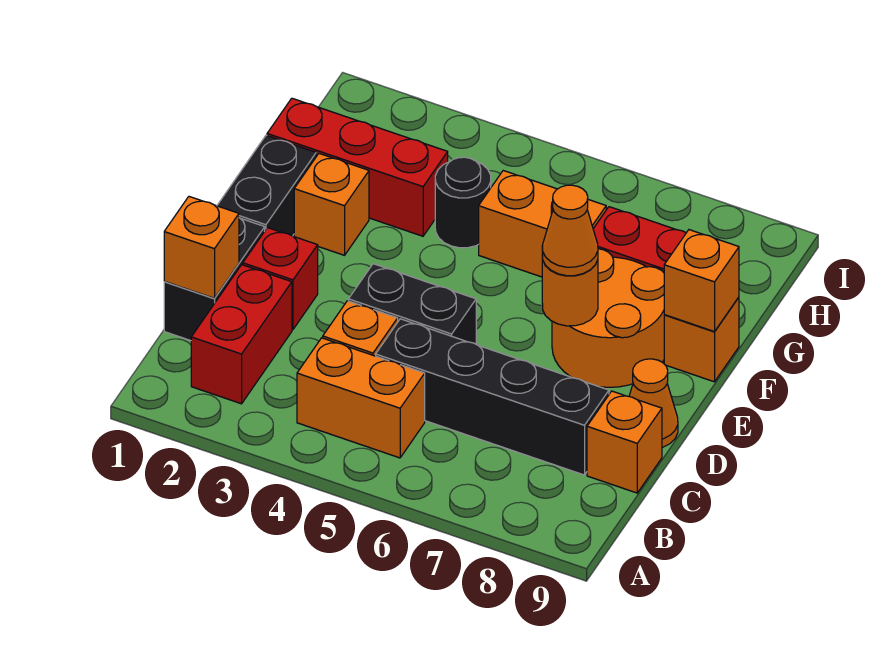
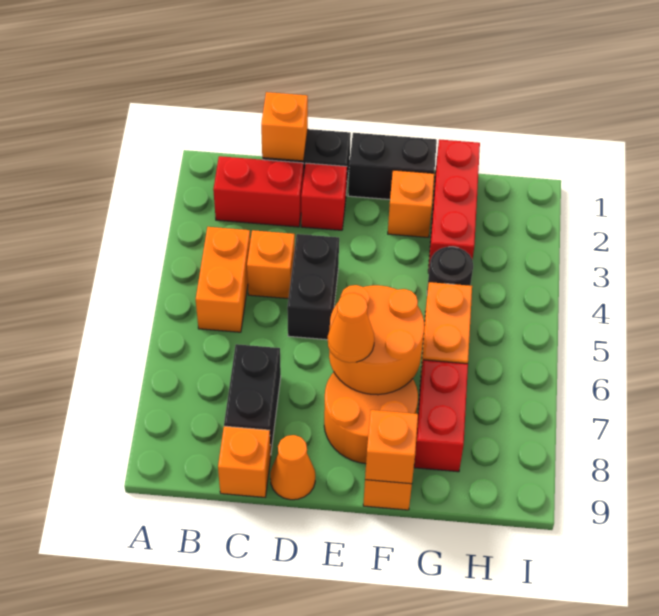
black brick C5:C8 level 1 -> black brick C7:C8 level 1
orange round brick E7 level 2 -> orange round brick E6:F7 level 2

